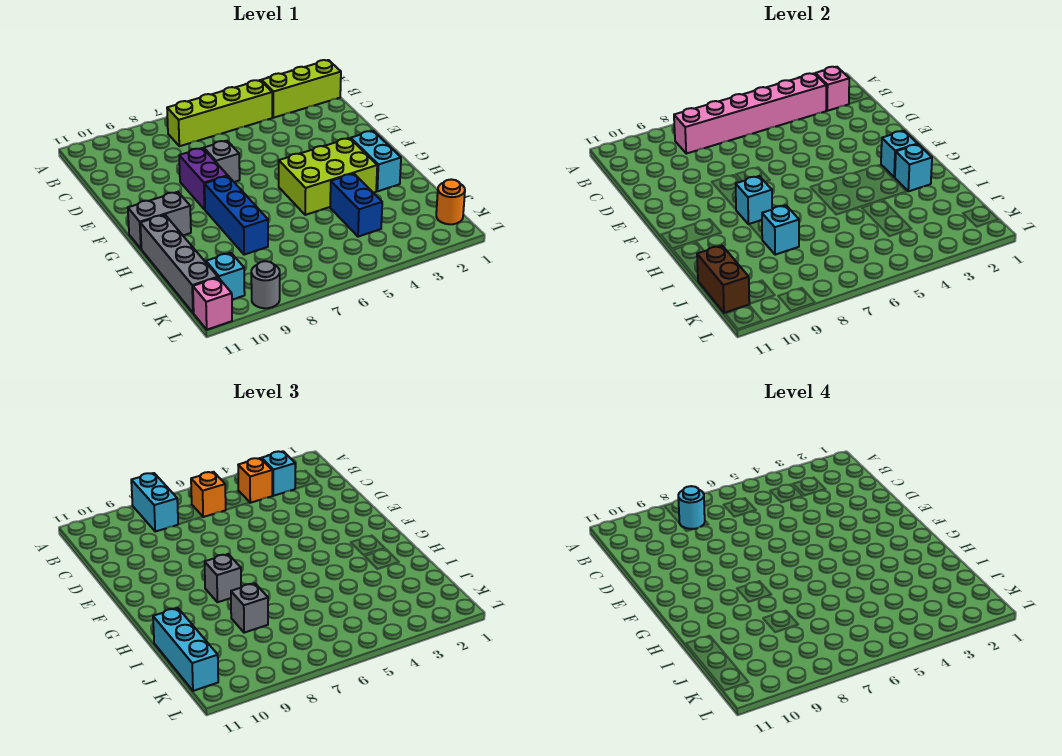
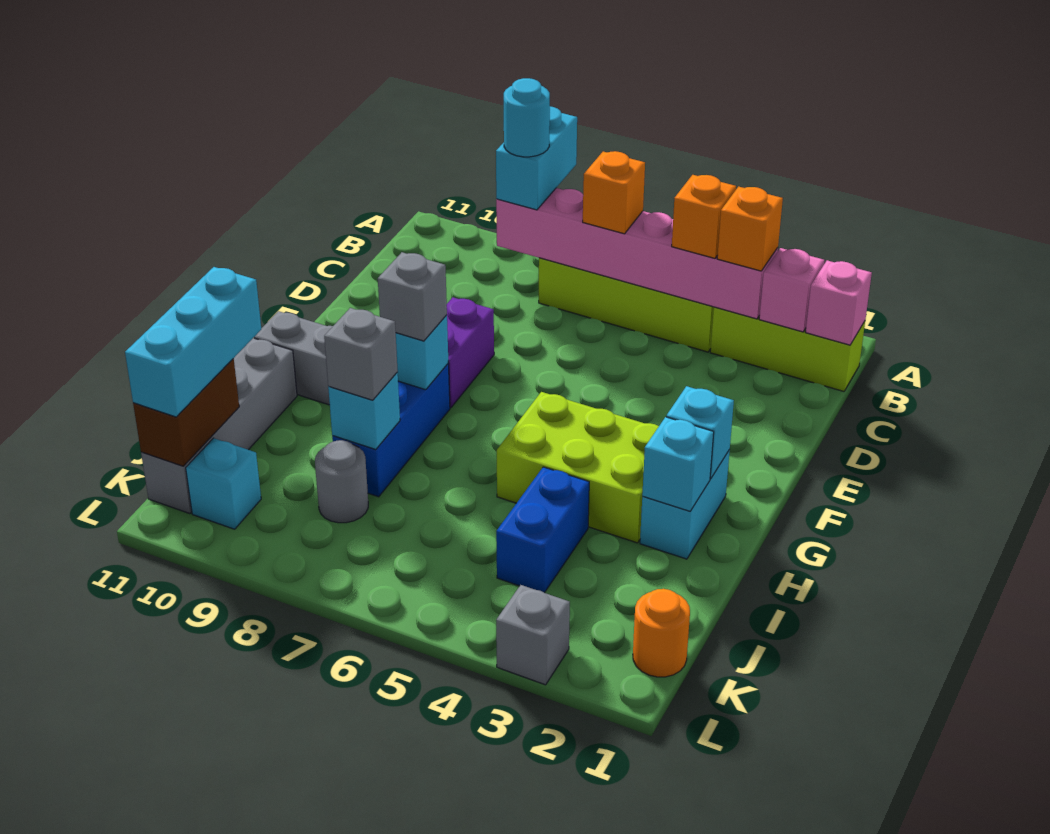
cyan brick B3 level 3 -> orange brick B3 level 3
grey brick E7 level 1 -> grey brick L3 level 1
grey round brick L9 level 1 -> grey round brick J8 level 1
pink brick L11 level 1 -> pink brick B1 level 2

